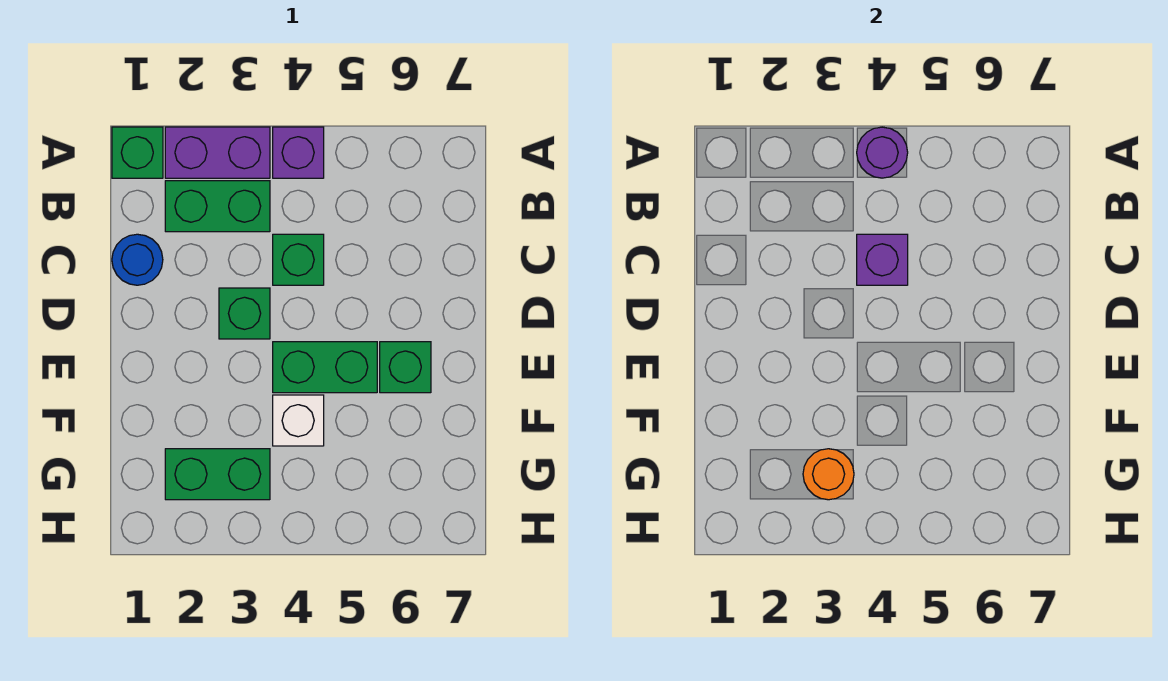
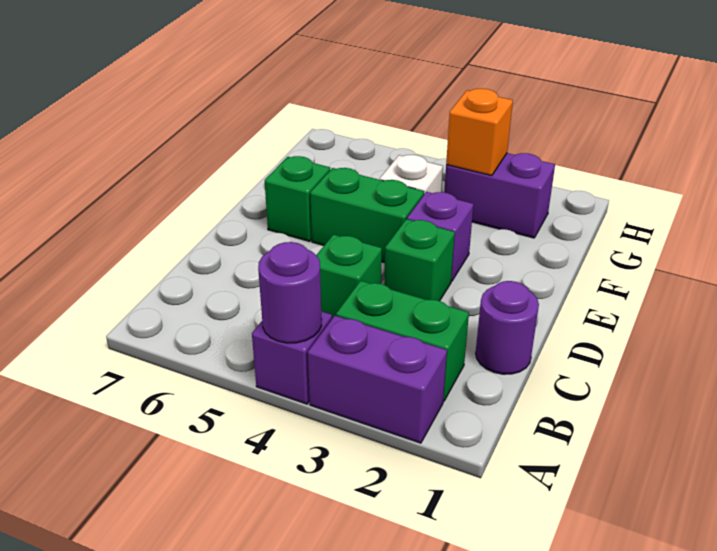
green brick A1 level 1 -> none
blue round brick C1 level 1 -> purple round brick C1 level 1
purple brick C4 level 2 -> purple brick E3 level 1
green brick G2:G3 level 1 -> purple brick G2:G3 level 1
orange round brick G3 level 2 -> orange brick G3 level 2

